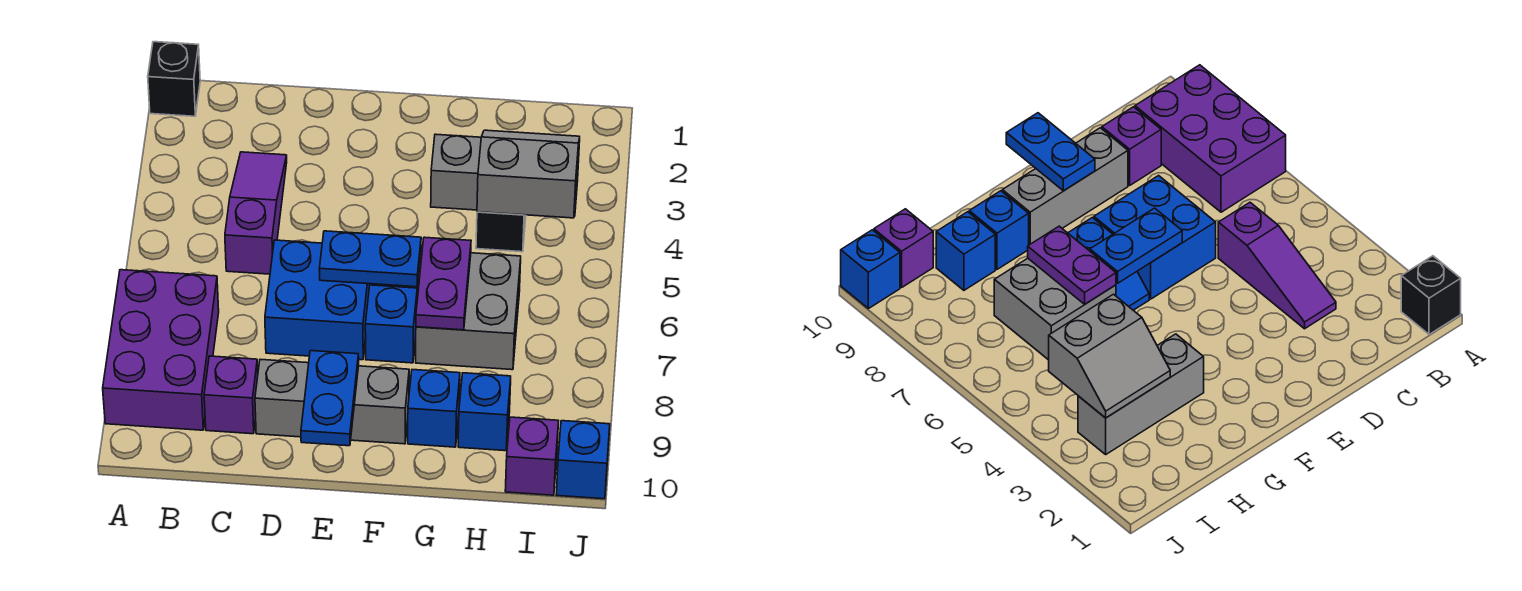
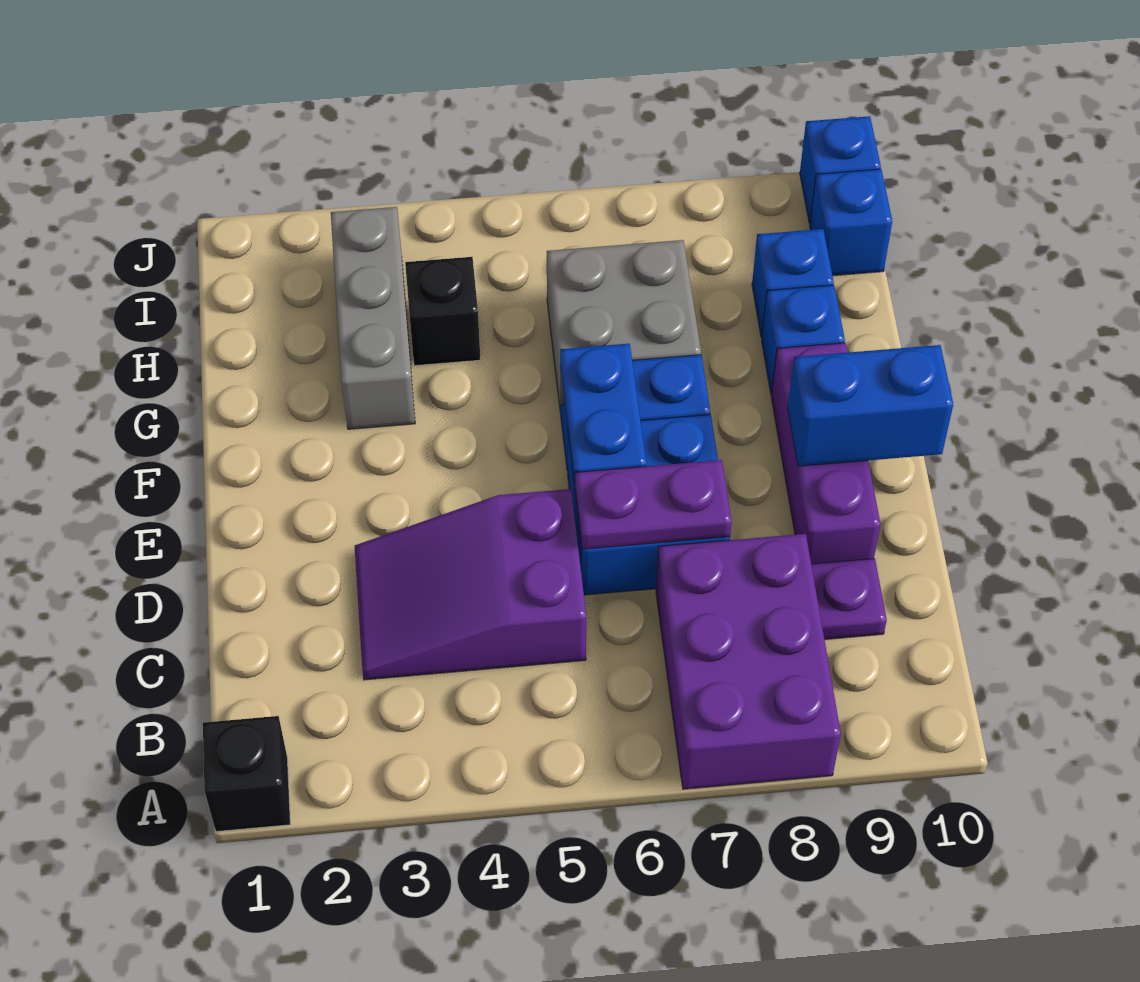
purple brick A7:B9 level 1 -> purple brick A7:C8 level 1
purple slope C3:C5 level 1 top 5 -> purple slope C3:D5 level 1 top 5
purple brick C9 level 1 -> purple plate C9 level 1
grey brick D9:F9 level 1 -> purple brick D9:F9 level 1
blue plate E9:E10 level 2 -> blue brick E9:E10 level 2
purple plate G6:G7 level 2 -> purple plate D6:D7 level 2
grey slope H3:I4 level 2 top 4 -> none
purple brick I10 level 1 -> blue brick I10 level 1

